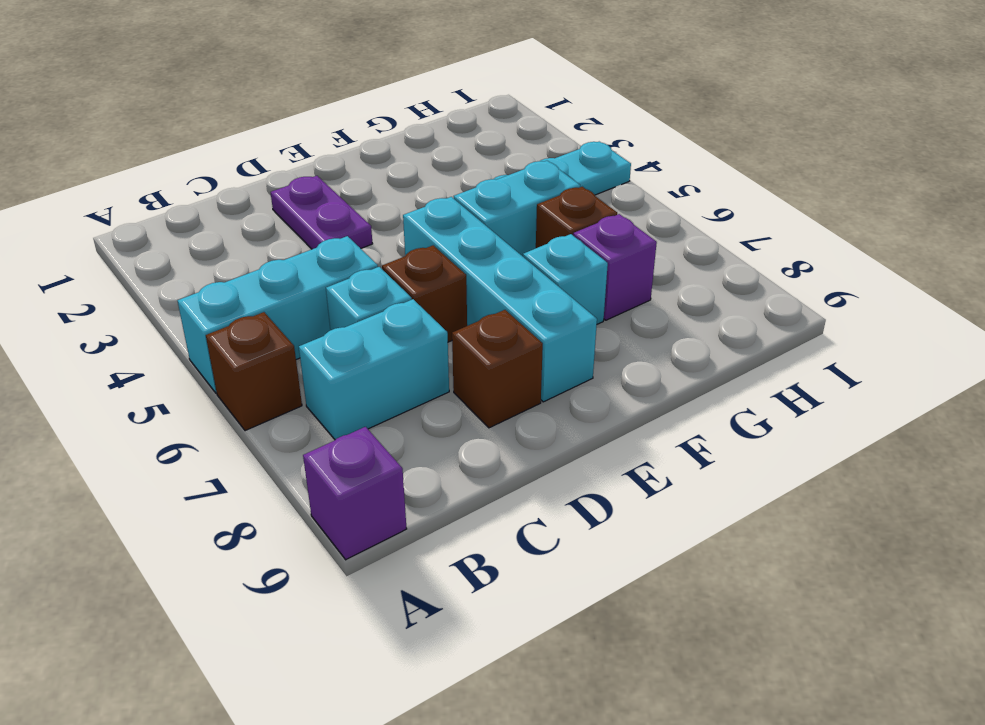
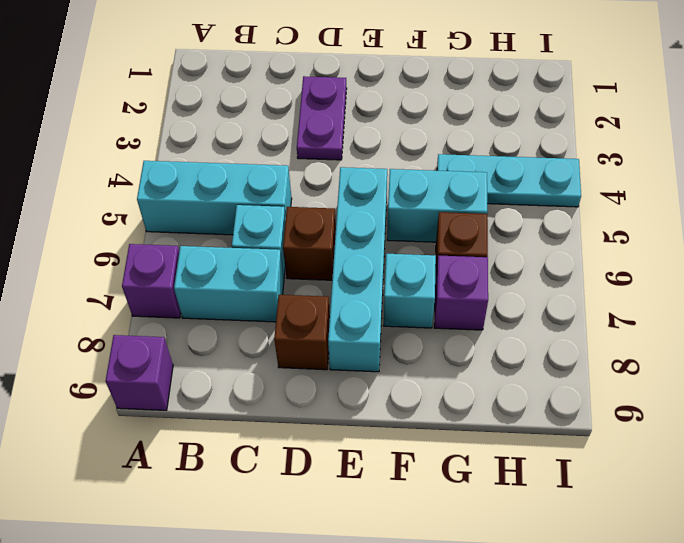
brown brick A6 level 1 -> none
none -> purple brick A7 level 1

